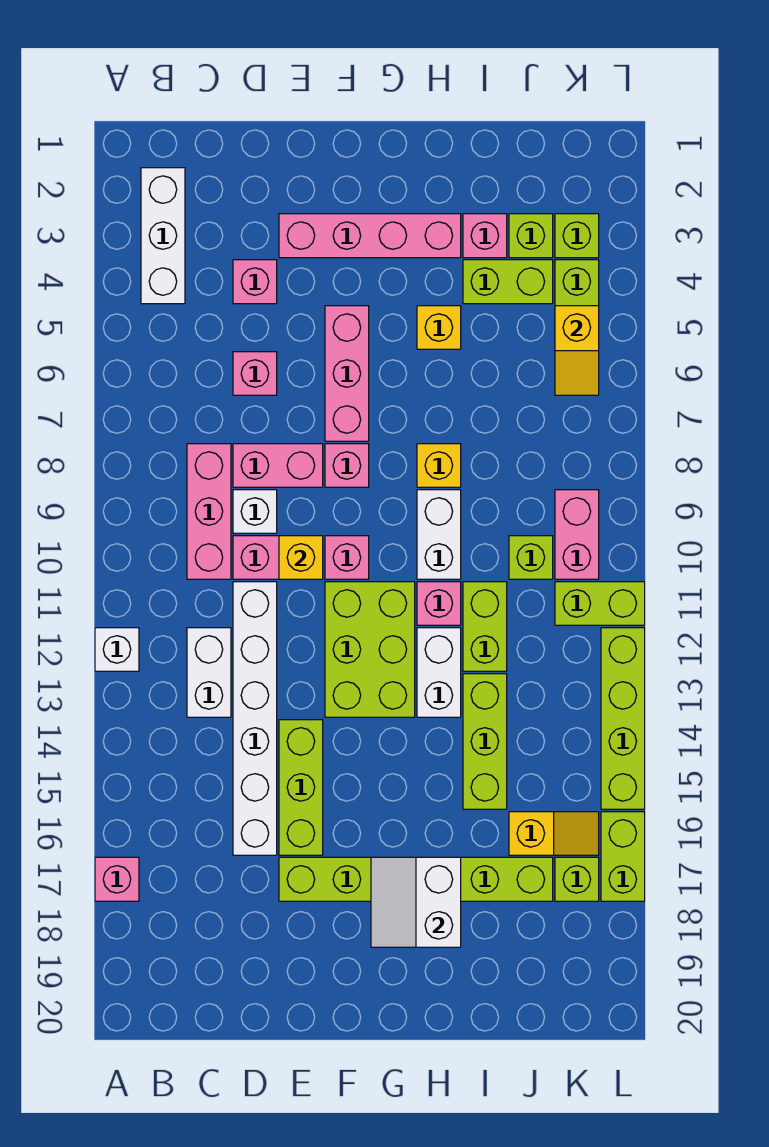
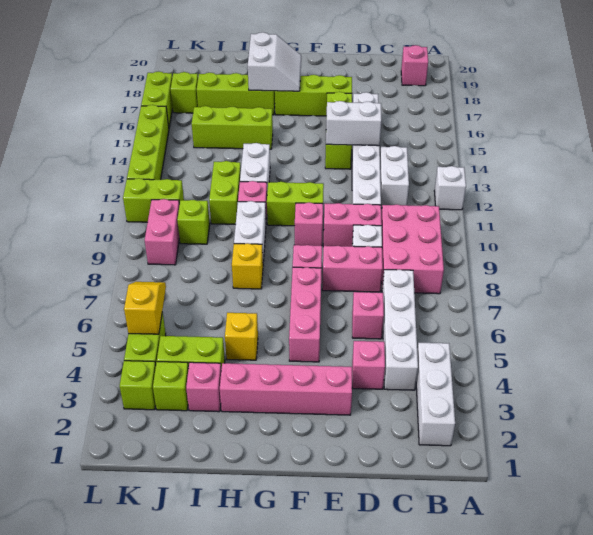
pink brick A17 level 1 -> pink brick B19 level 1
none -> white brick C4:C7 level 1
pink brick C8:C10 level 1 -> pink brick B8:C10 level 1
none -> white brick D14:E14 level 2
yellow brick E10 level 2 -> none
lime brick F11:G13 level 1 -> lime brick F11:G11 level 1
lime brick I13:I15 level 1 -> lime brick H15:J15 level 1
yellow slope J16:K16 level 1 top J -> none

